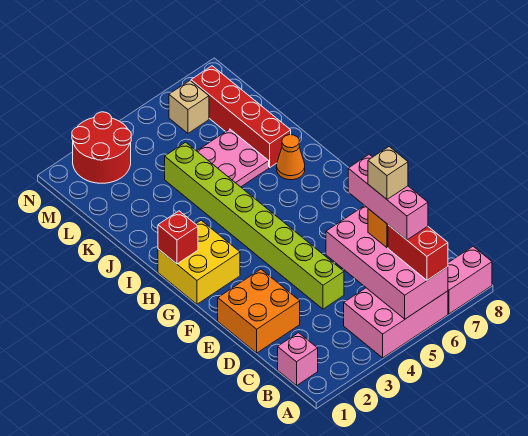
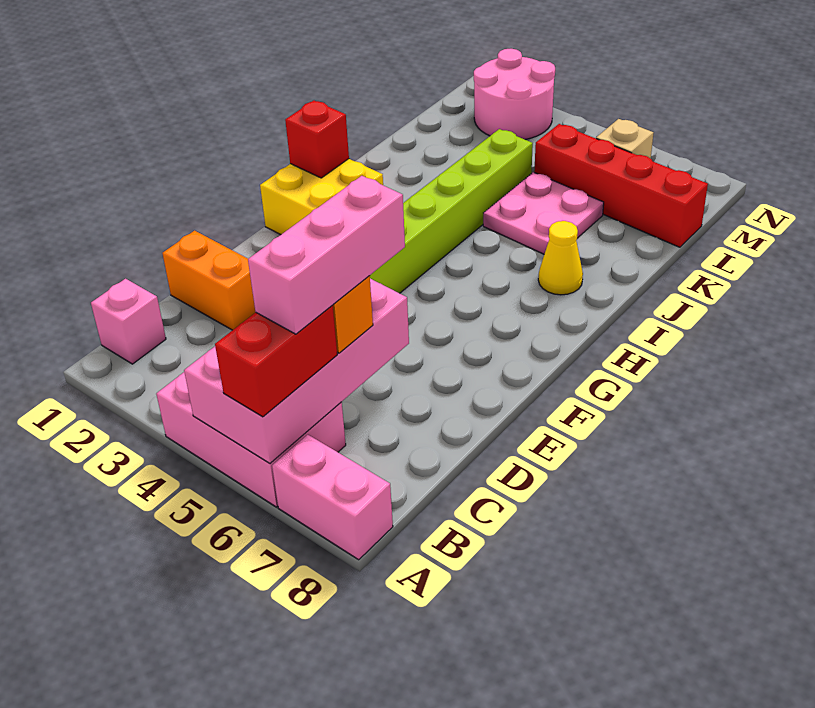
tan brick C6 level 5 -> none
orange brick D1:E2 level 1 -> orange brick D1:D2 level 1
orange cone I7 level 1 -> yellow cone I7 level 1
red brick J7:M7 level 1 -> red brick L5:L8 level 1
red round brick M2:N3 level 1 -> pink round brick M2:N3 level 1

